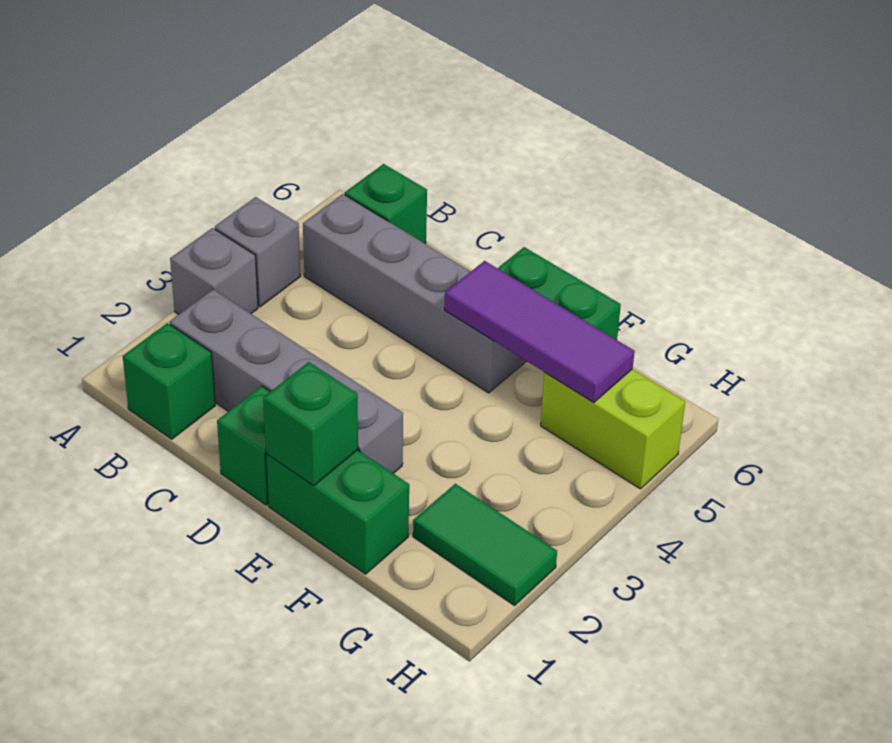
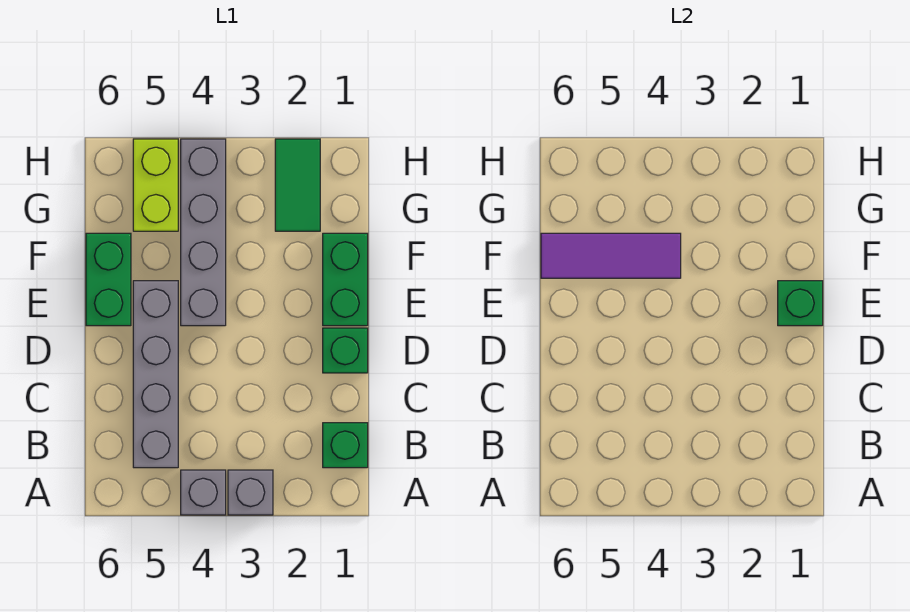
grey brick B2:E2 level 1 -> grey brick E4:H4 level 1
green brick B6 level 1 -> none
purple tile E5:G5 level 2 -> purple tile F4:F6 level 2

